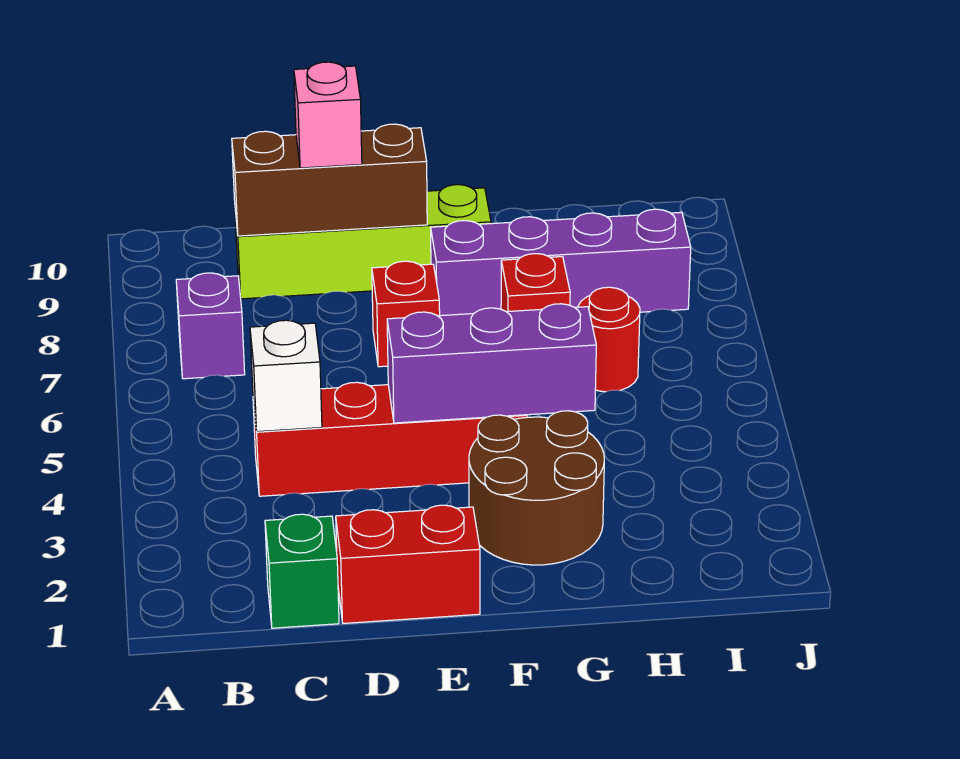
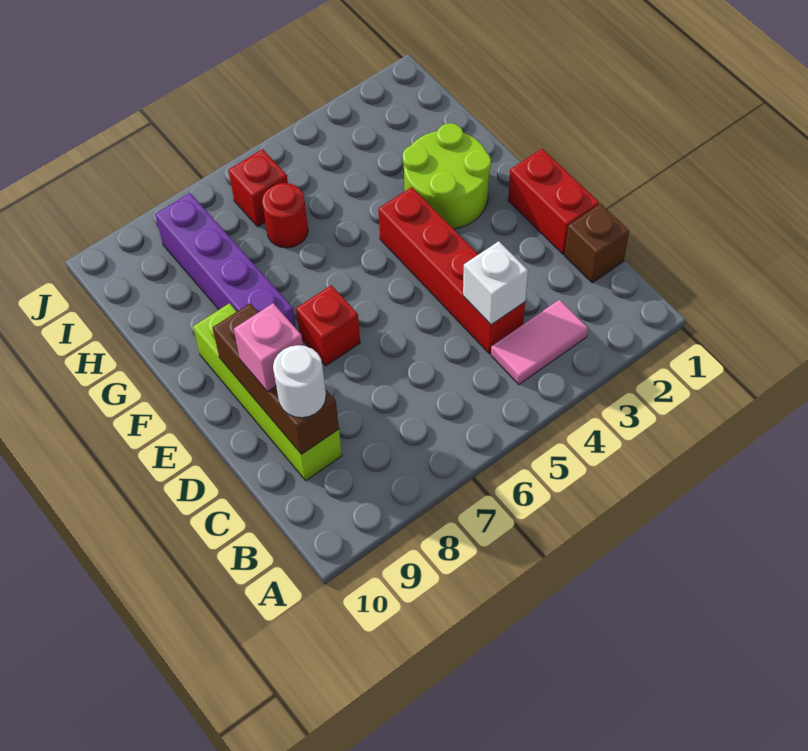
none -> pink tile B3:B4 level 1
purple brick B7 level 1 -> none
green brick C1 level 1 -> brown brick C1 level 1
none -> white round brick C9 level 3
purple brick E4:G4 level 2 -> none
brown round brick F2:G3 level 1 -> lime round brick F2:G3 level 1
red brick G7 level 1 -> red brick I6 level 1

